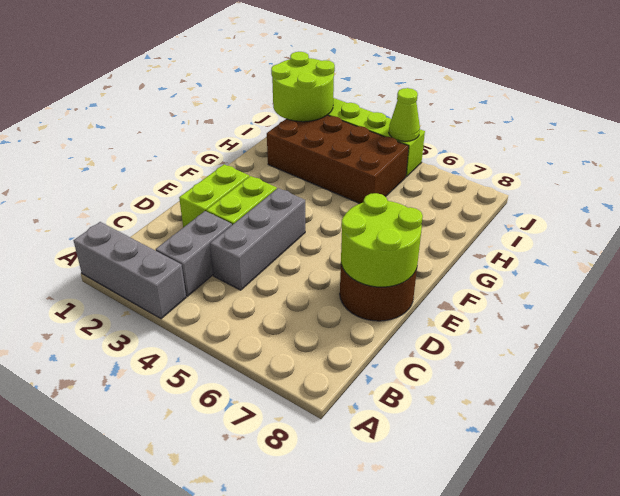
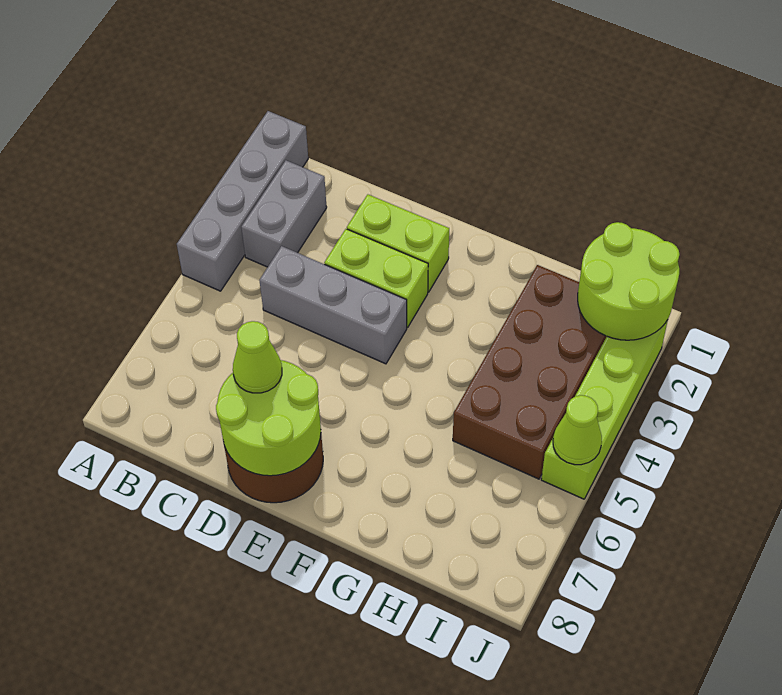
grey brick A1:A3 level 1 -> grey brick A1:A4 level 1
grey brick B3:C3 level 1 -> grey brick B2:B3 level 1
none -> lime cone D7 level 3

